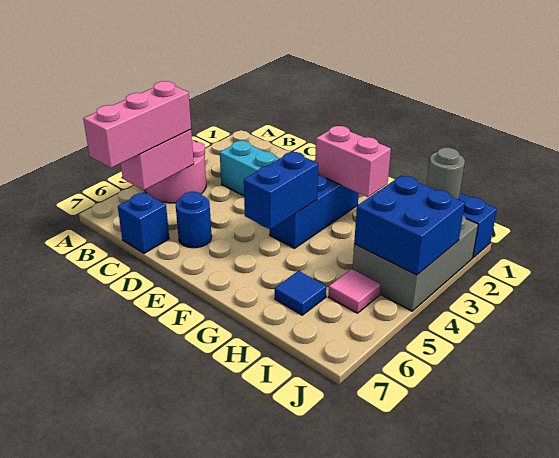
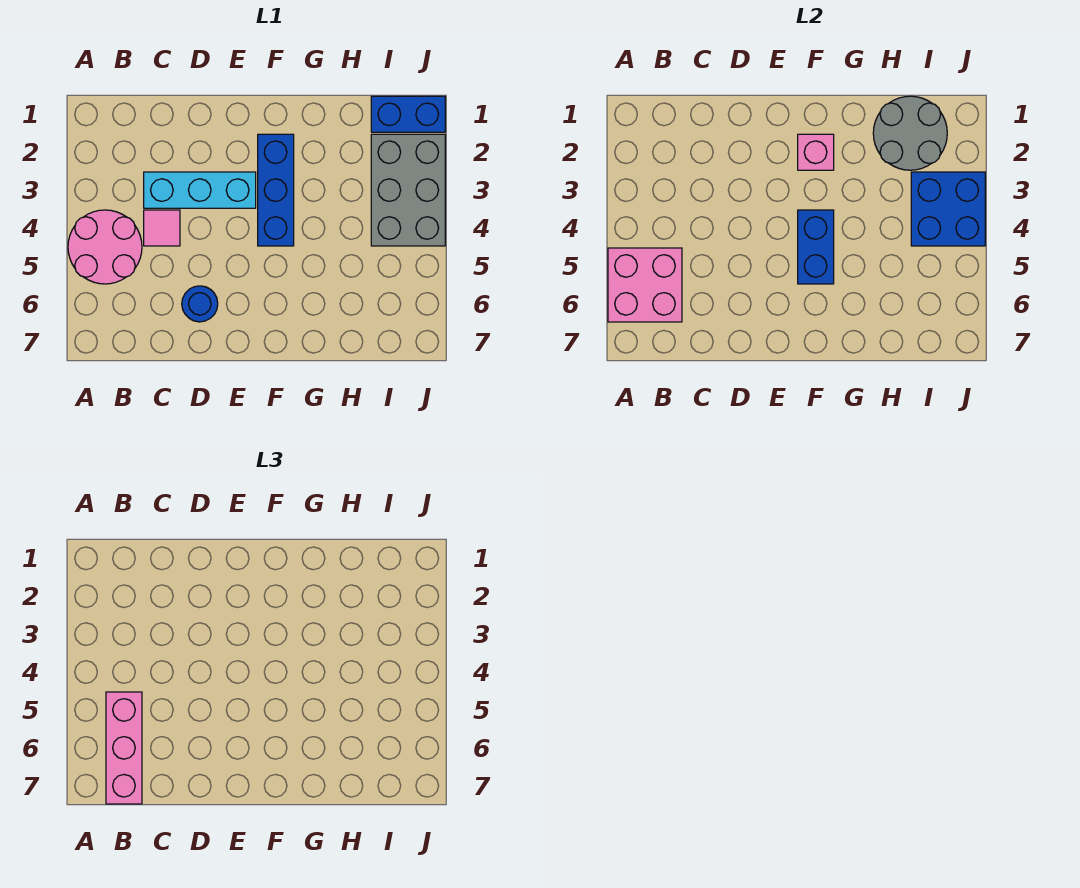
pink brick B5:B6 level 2 -> pink brick A5:B6 level 2
blue brick C7 level 1 -> none
pink brick F2:G2 level 2 -> pink brick F2 level 2
blue tile H6 level 1 -> none
grey round brick I1 level 2 -> grey round brick H1:I2 level 2
pink tile I5 level 1 -> pink tile C4 level 1

